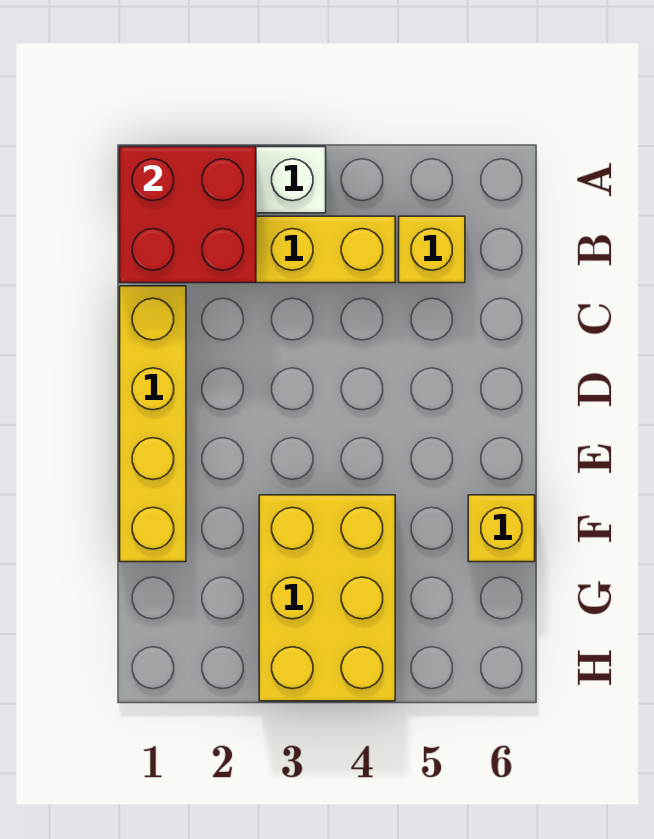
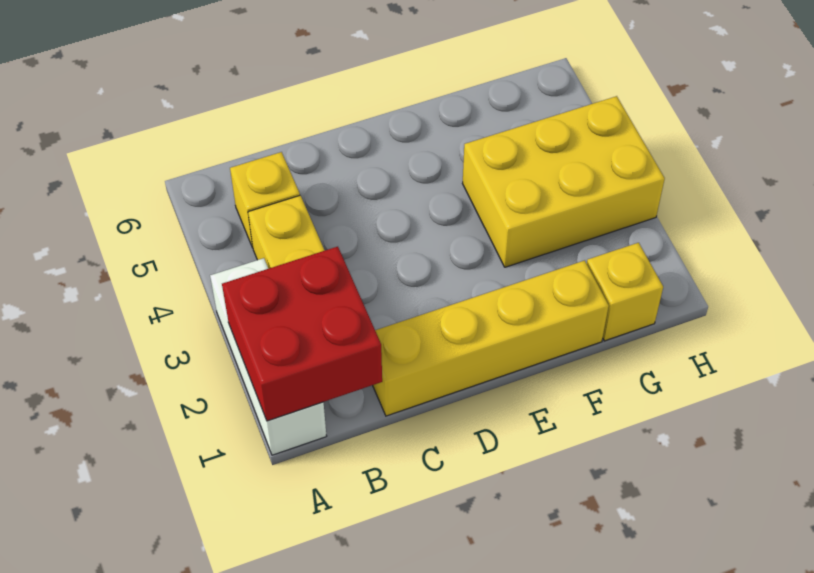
yellow brick F6 level 1 -> yellow brick G1 level 1

